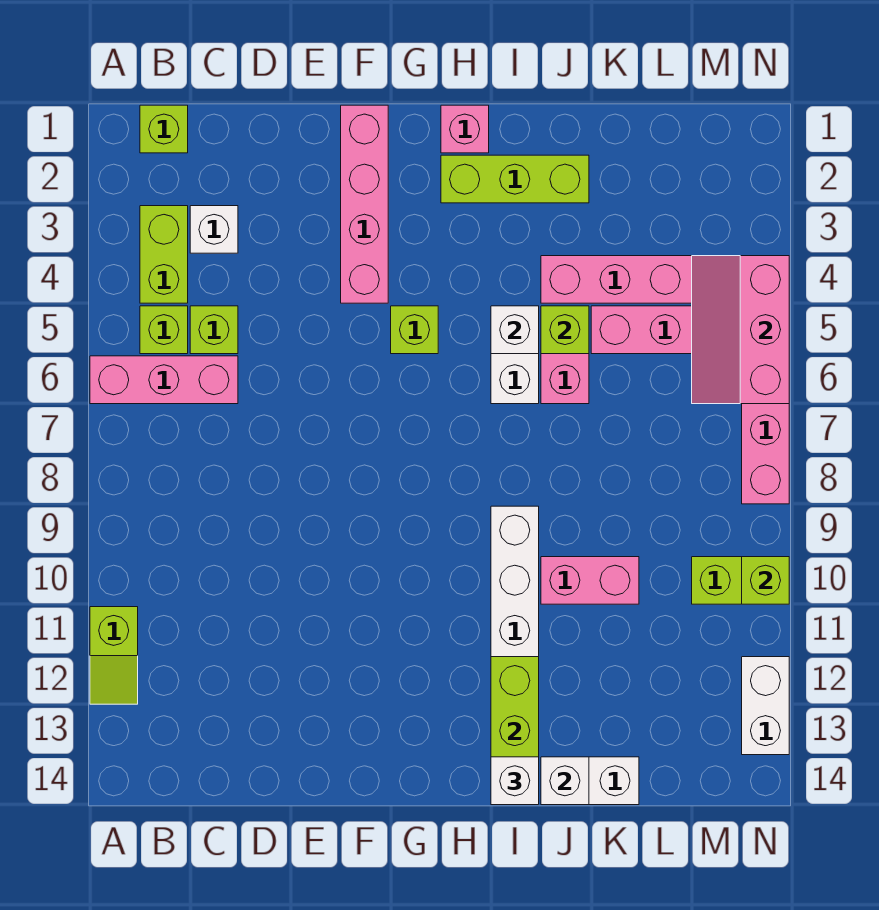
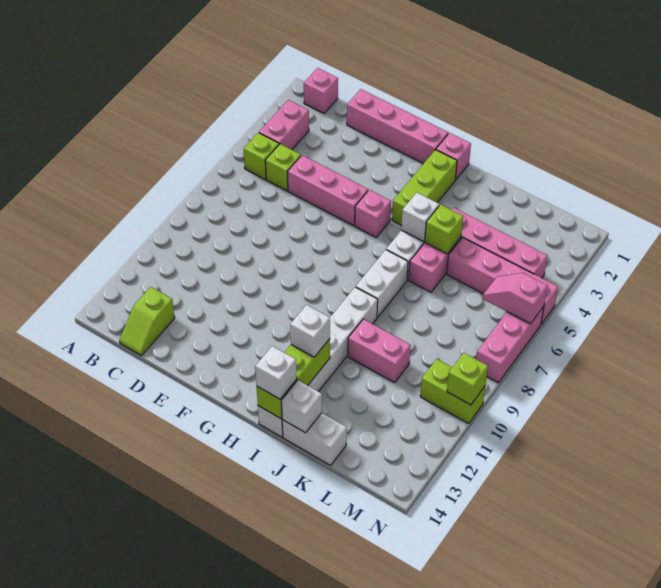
pink brick A6:C6 level 1 -> pink brick D5:F5 level 1
lime slope A11:A12 level 1 top 11 -> lime slope C13:C14 level 1 top 13
lime brick B1 level 1 -> pink brick B1 level 1
lime brick B3:B4 level 1 -> pink brick B3:B4 level 1
white brick C3 level 1 -> white brick I12 level 3
pink brick F1:F4 level 1 -> pink brick D1:G1 level 1
lime brick G5 level 1 -> pink brick G5 level 1
lime brick H2:J2 level 1 -> lime brick H2:H4 level 1
pink slope M4:N6 level 2 top N -> pink slope M6:N6 level 2 top N
white brick N12:N13 level 1 -> white brick I7:I8 level 1

